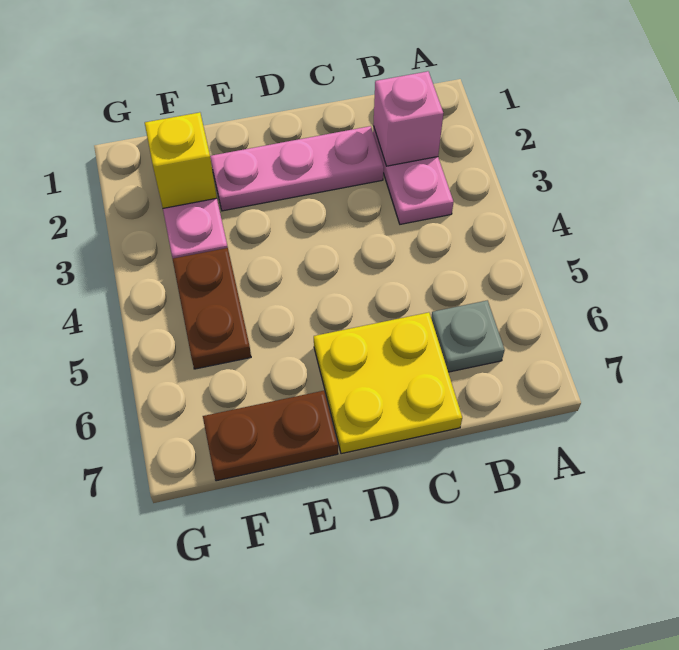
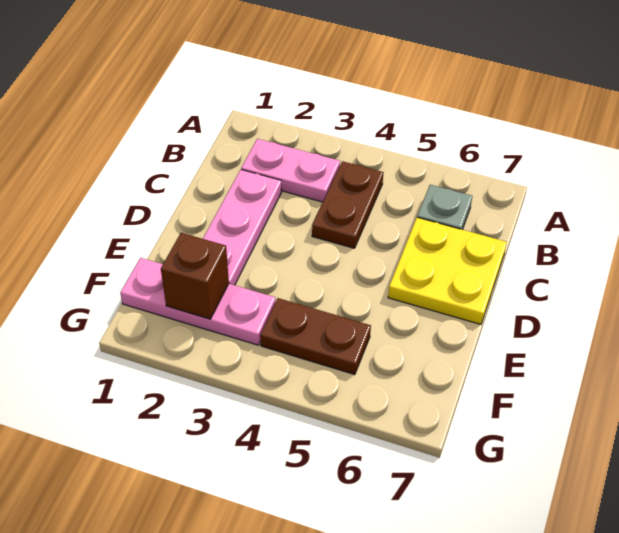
pink brick B2 level 2 -> none
brown plate E7:F7 level 1 -> brown plate B4:C4 level 1
yellow brick F2 level 2 -> brown brick F2 level 2

